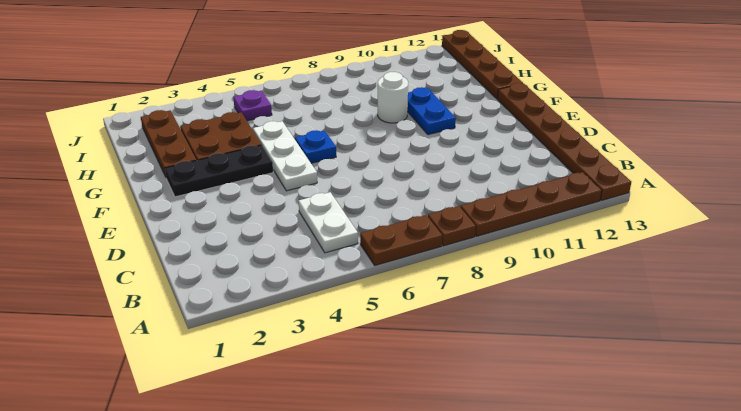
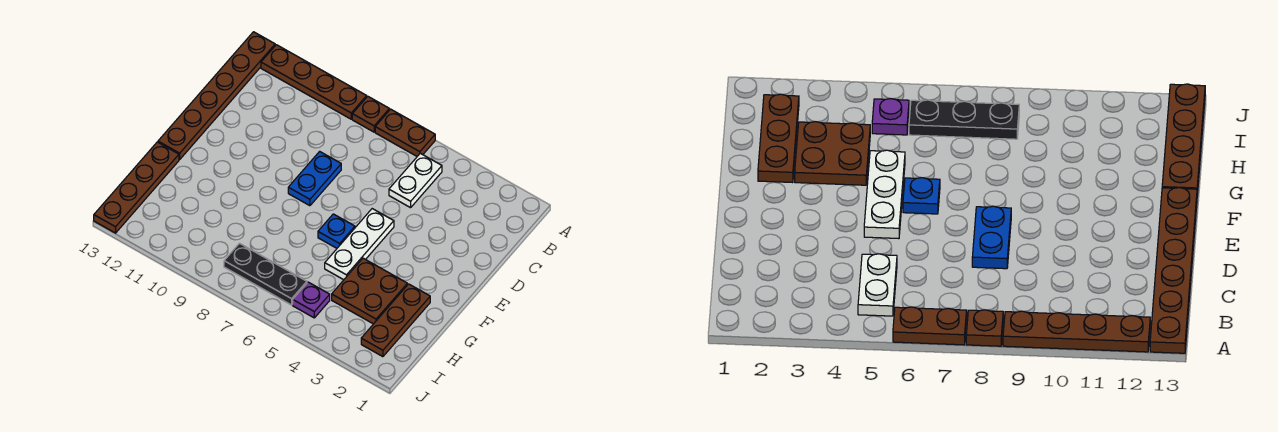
black plate F2:F4 level 1 -> black plate I6:I8 level 1
blue plate F10:G10 level 1 -> blue plate D8:E8 level 1
white round brick G9 level 1 -> none

